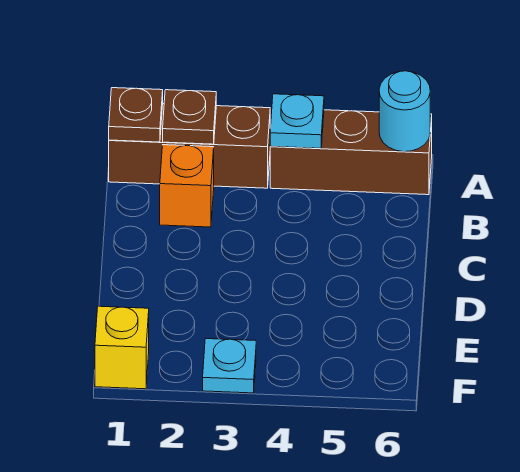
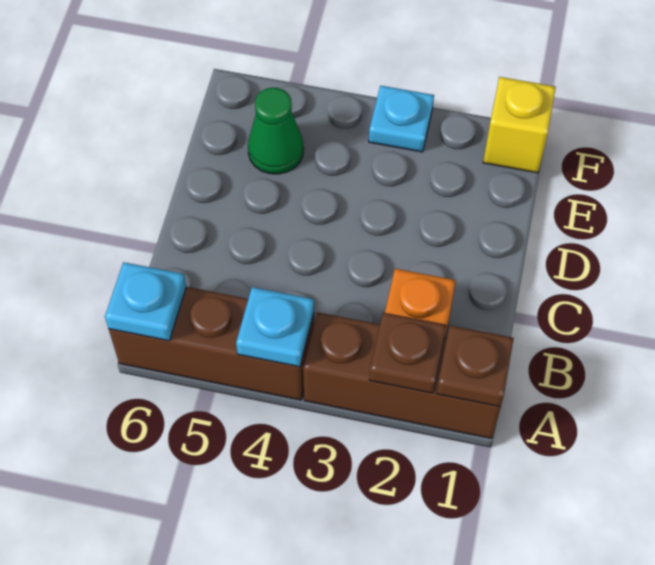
cyan round brick A6 level 2 -> cyan plate A6 level 2
none -> green cone E5 level 1

